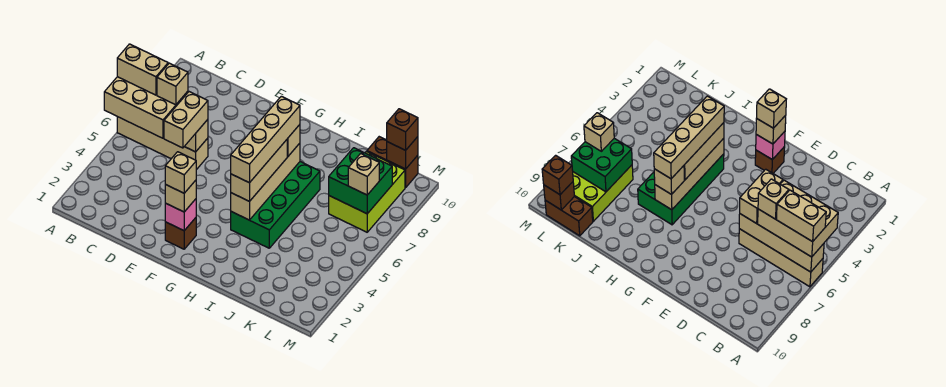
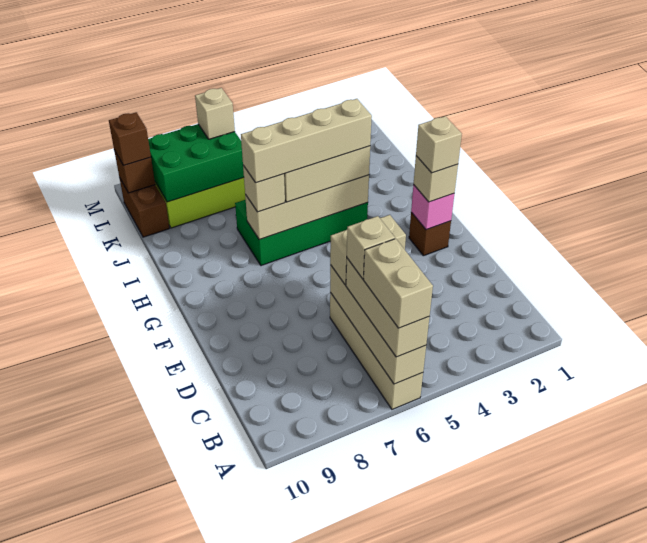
tan brick A5:C6 level 3 -> tan brick A6:C6 level 3
green brick K7:L8 level 2 -> green brick K7:L9 level 2

